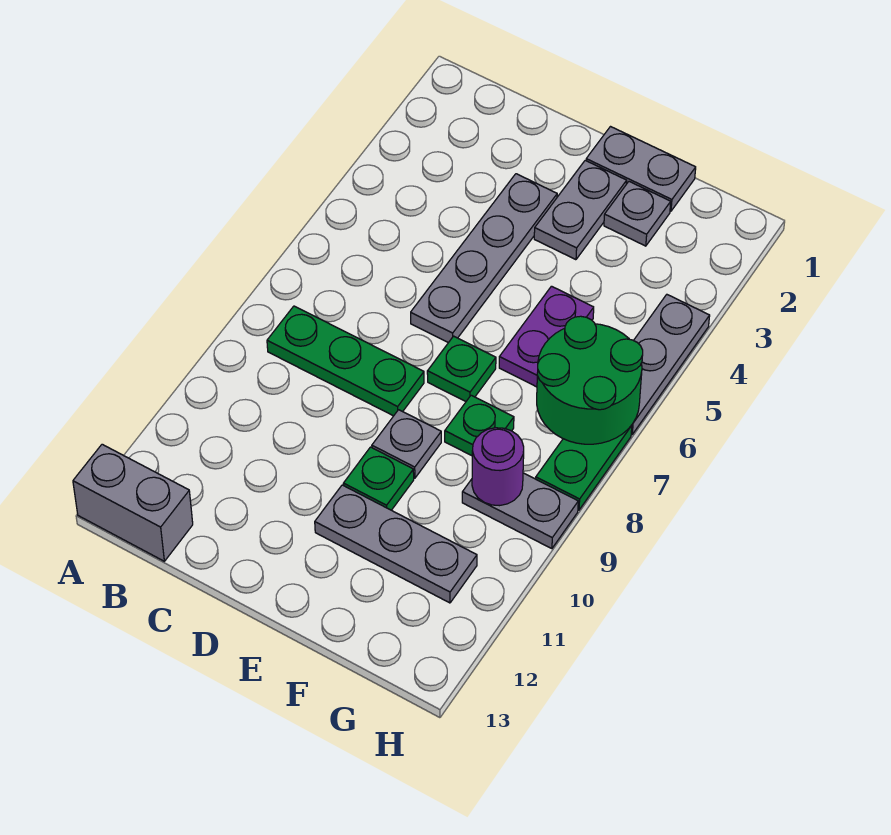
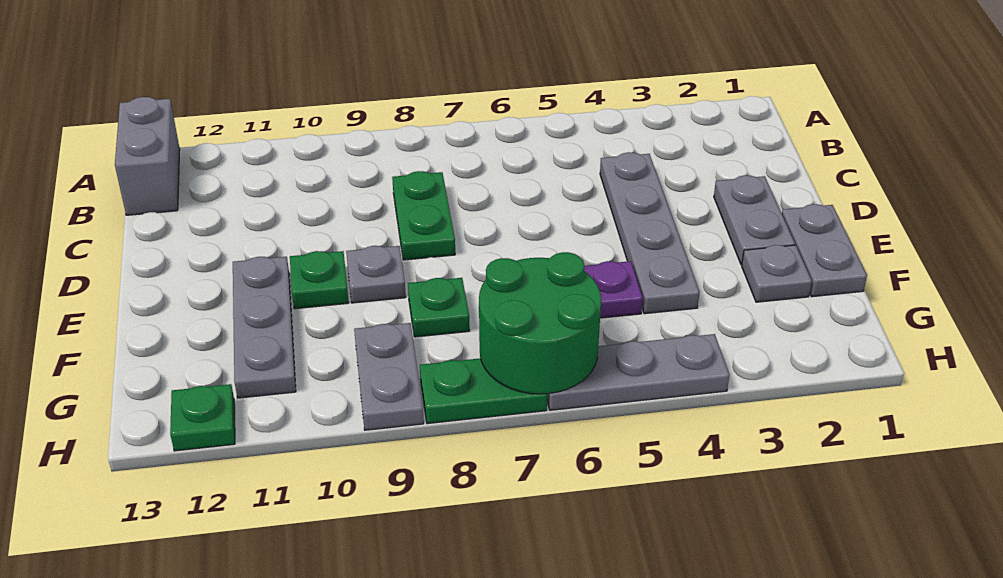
green plate B8:D8 level 1 -> green plate C8:D8 level 1
grey plate D3:D6 level 1 -> grey plate C4:F4 level 1
grey plate E2:E3 level 1 -> grey plate D2:E2 level 1
green plate E7 level 1 -> green plate H12 level 1
purple round brick G9 level 2 -> none

